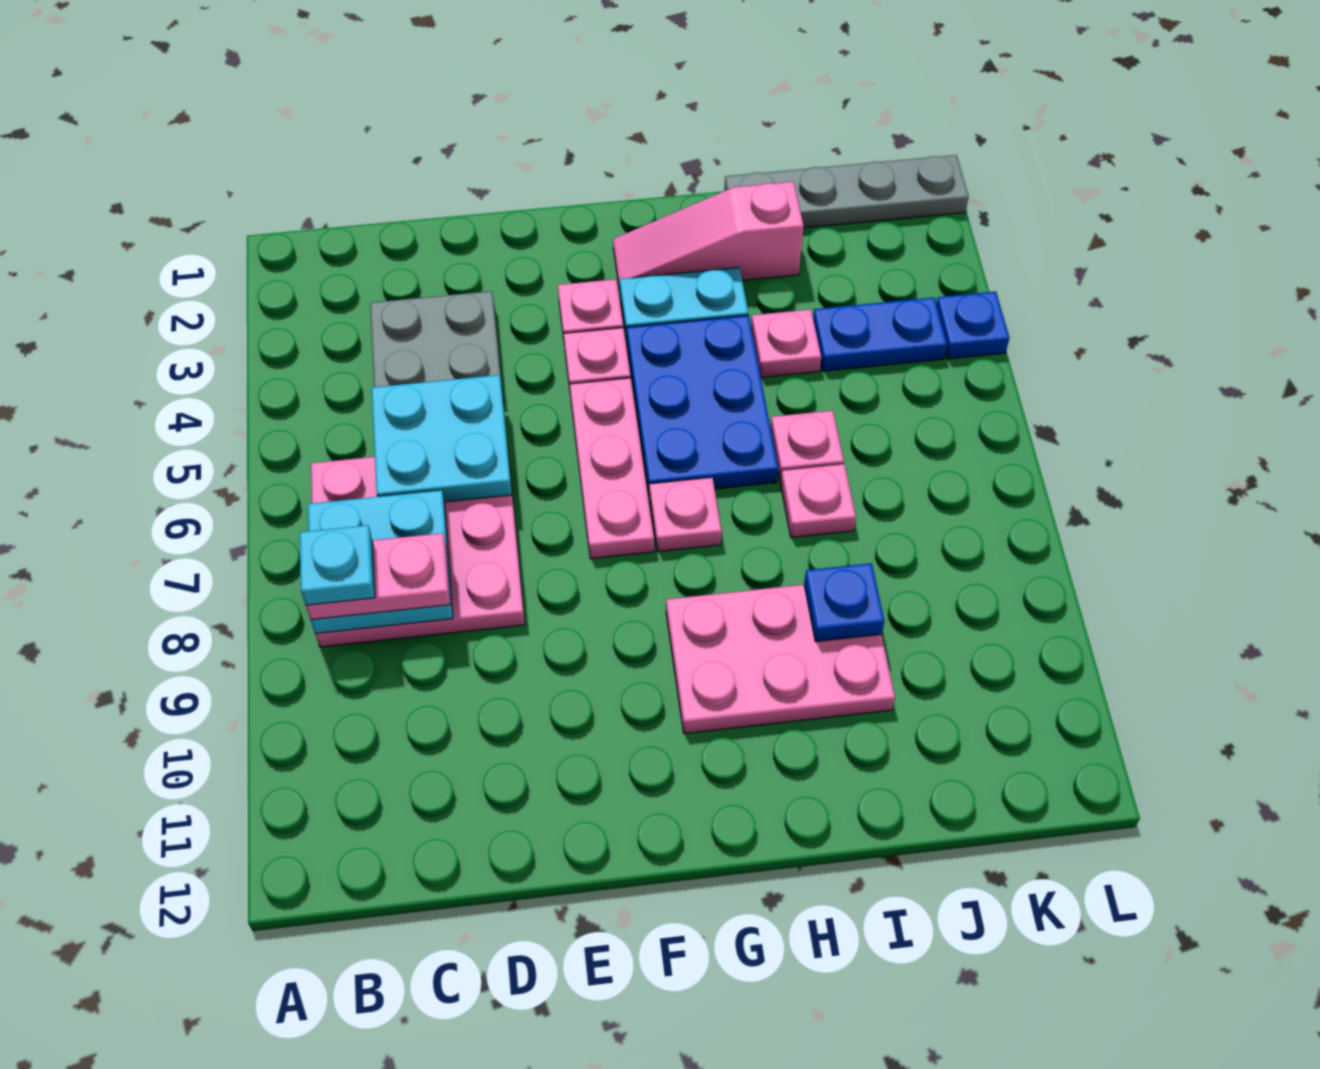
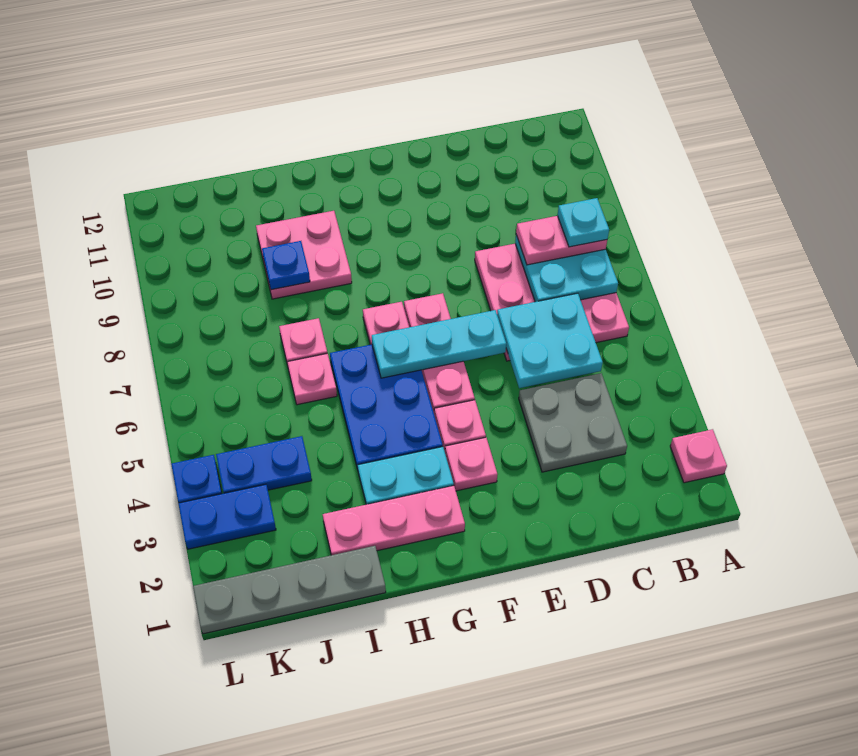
none -> cyan plate E6:G6 level 2
pink slope G2:I2 level 1 top I -> pink plate G2:I2 level 1
pink plate G9:I10 level 1 -> pink plate H9:I10 level 1
pink plate I4 level 1 -> pink plate A2 level 1
none -> blue plate K3:L3 level 1

